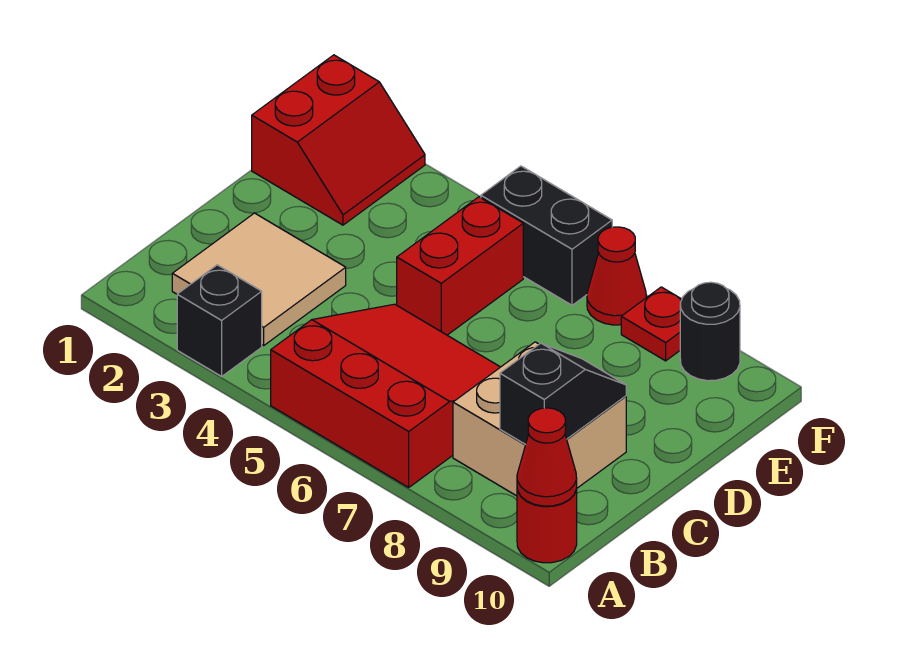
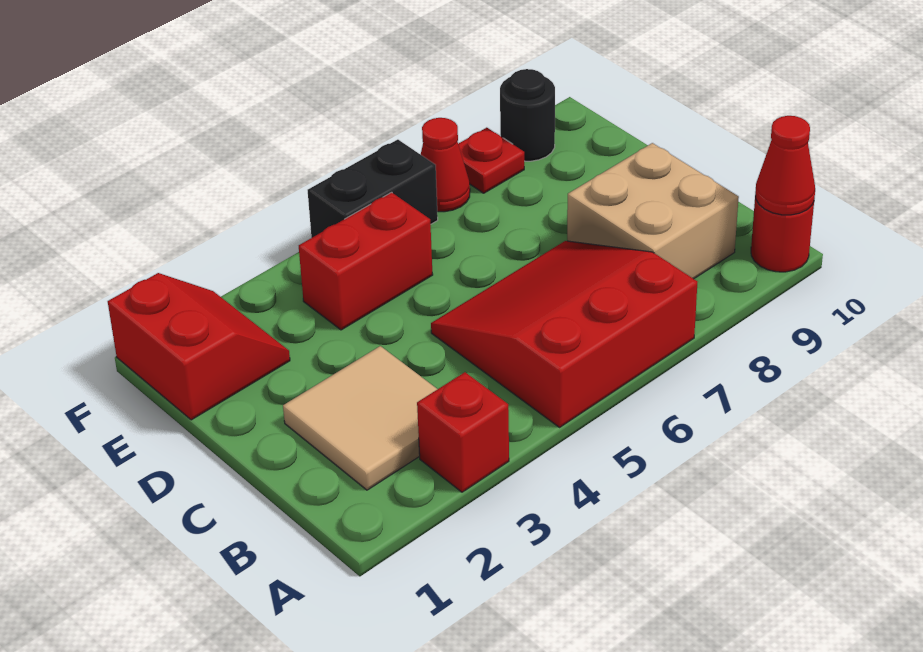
black brick A3 level 1 -> red brick A3 level 1
black slope B9:C9 level 2 top B -> none
red brick D5:E5 level 1 -> red brick E4:E5 level 1

